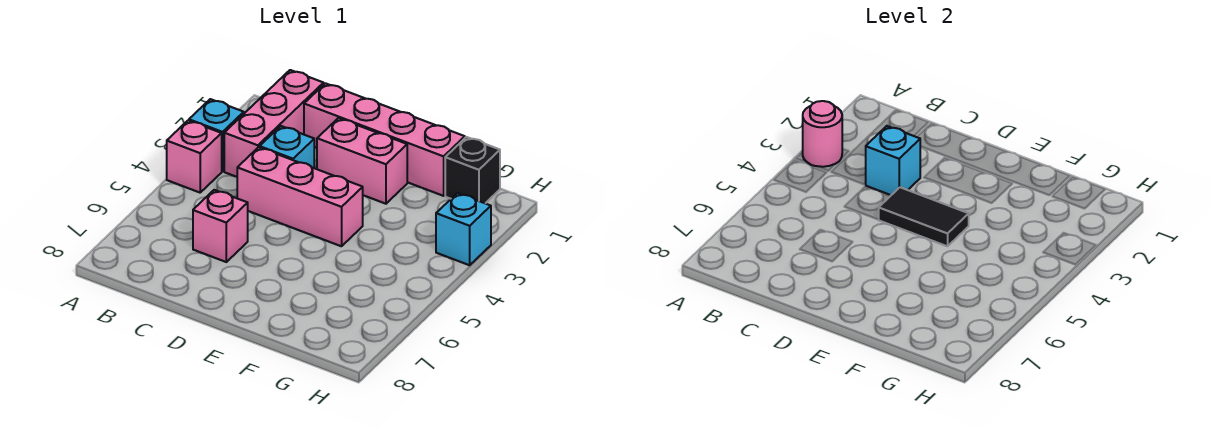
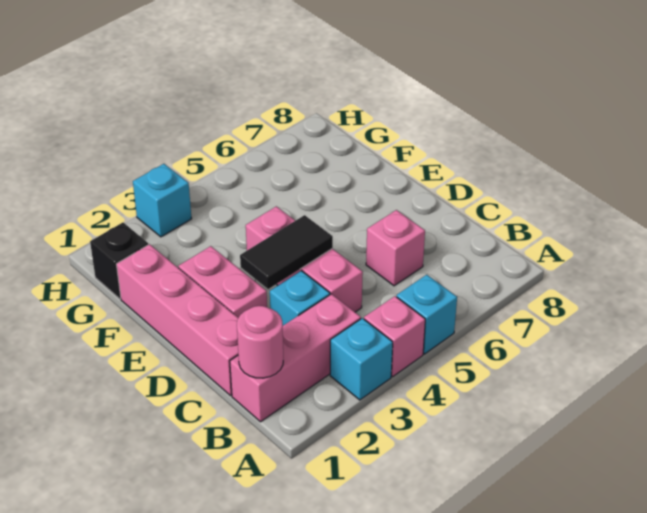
pink round brick A3 level 2 -> pink round brick B1 level 2
cyan brick C3 level 2 -> cyan brick A5 level 1
black tile D4:E4 level 2 -> black tile D3:D4 level 2

